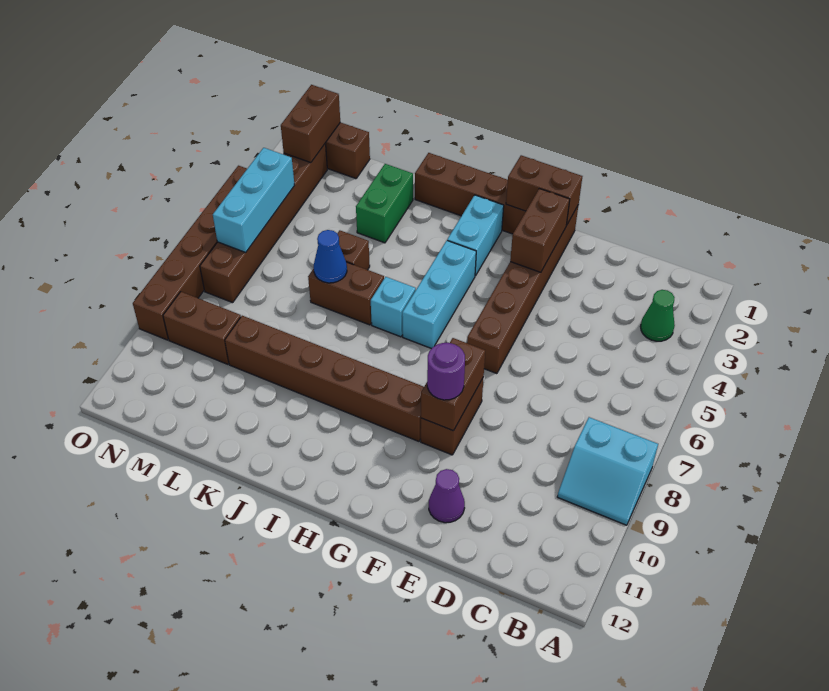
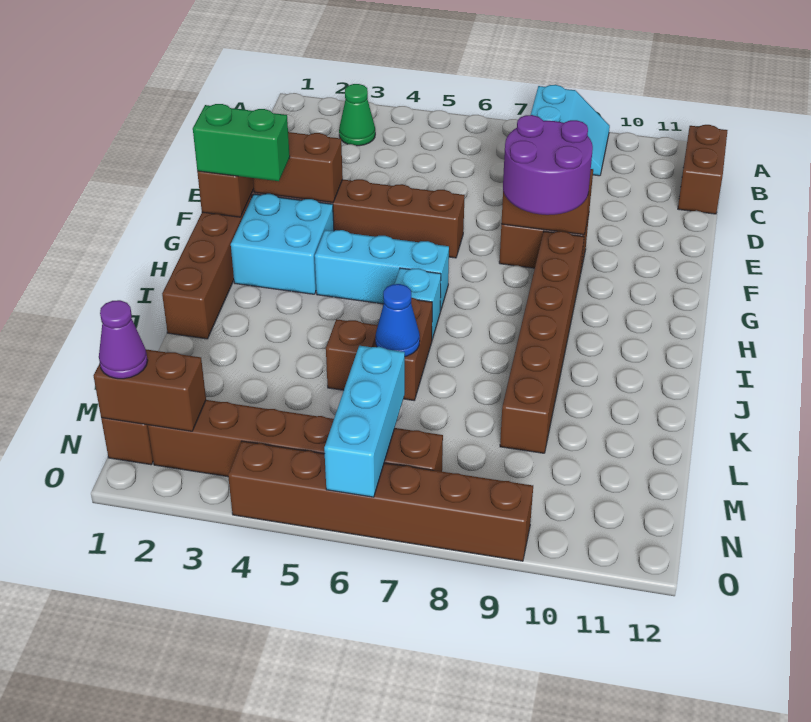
purple cone E11 level 1 -> purple cone N1 level 3
purple round brick F9 level 3 -> purple round brick F8:G9 level 3
cyan brick H2:H3 level 1 -> cyan brick G2:H3 level 1
green brick K2:K3 level 1 -> green brick G1:G2 level 3
brown brick M9:N9 level 1 -> brown brick B12:C12 level 1
cyan brick N4:N6 level 2 -> cyan brick M6:O6 level 2

